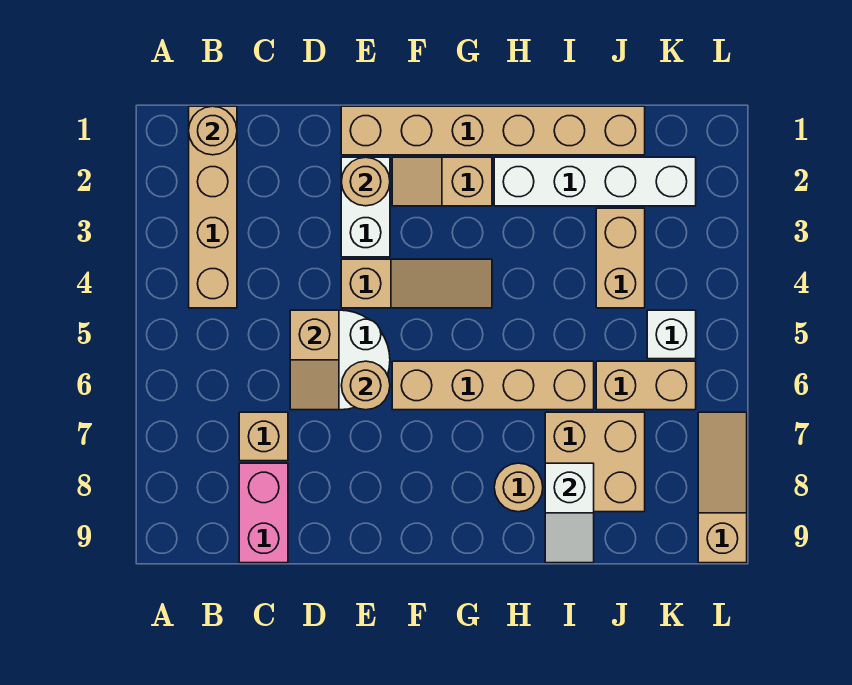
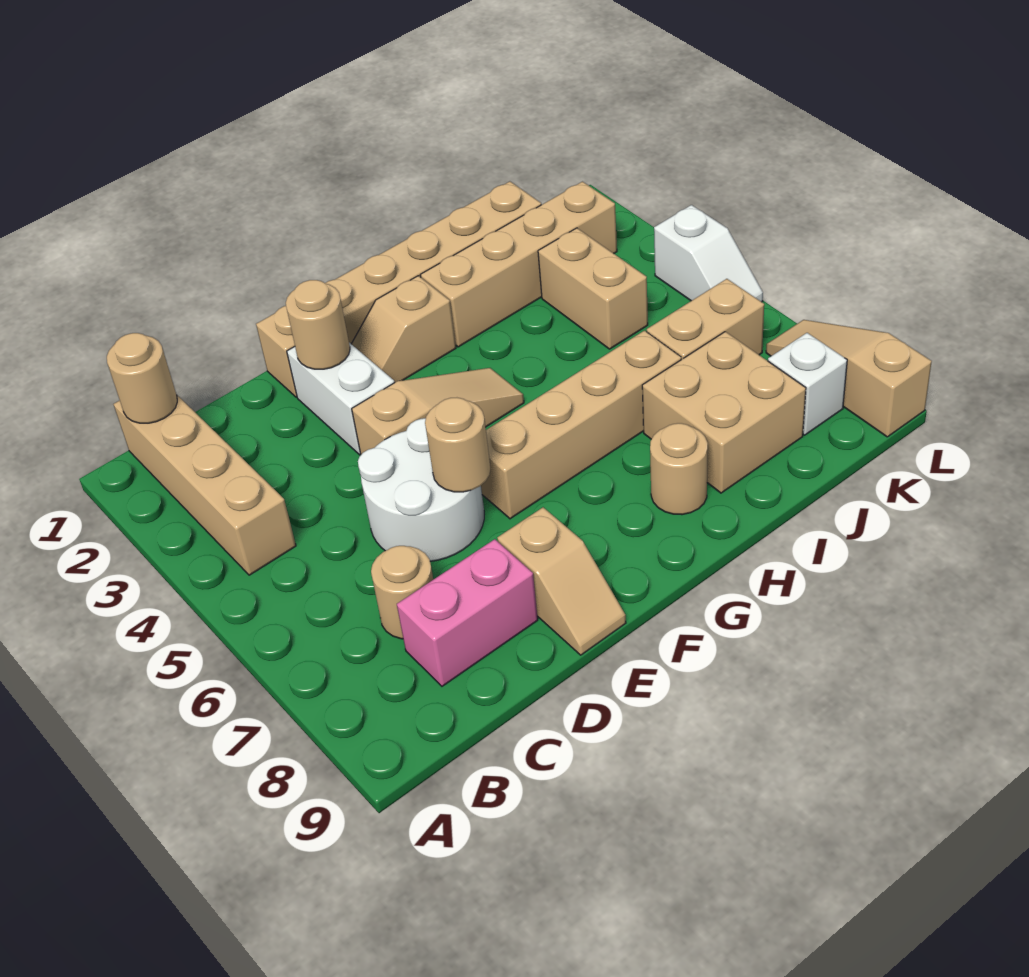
tan brick C7 level 1 -> tan round brick C7 level 1
pink brick C8:C9 level 1 -> pink brick C8:D8 level 1
tan slope D5:D6 level 2 top 5 -> tan slope E8:E9 level 1 top 8
white brick H2:K2 level 1 -> tan brick H2:K2 level 1
white slope I8:I9 level 2 top 8 -> white slope L4:L5 level 1 top 4
white brick K5 level 1 -> white brick K8 level 1

